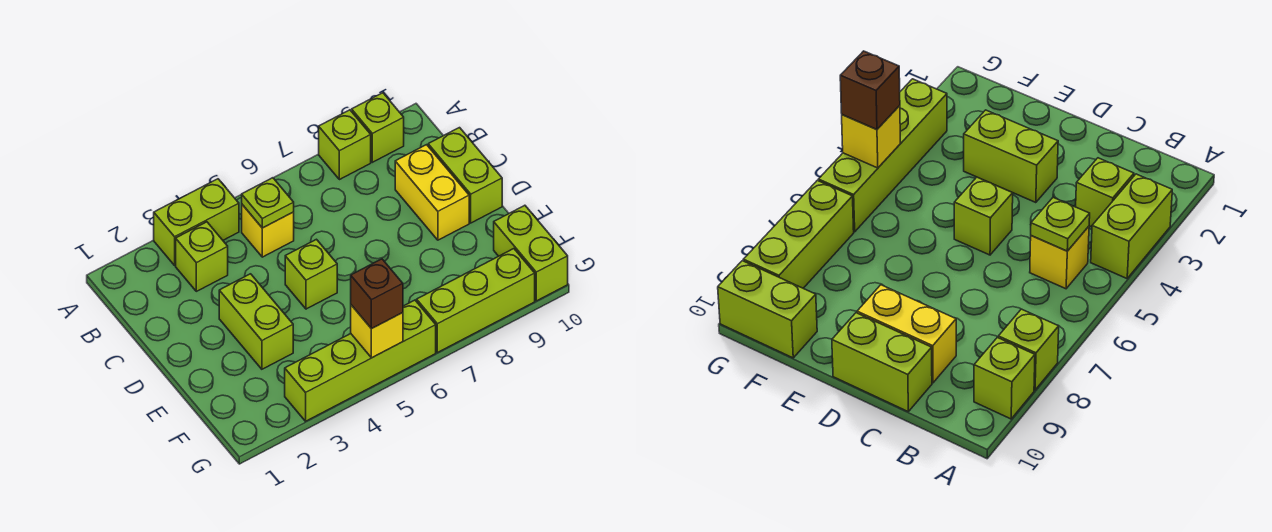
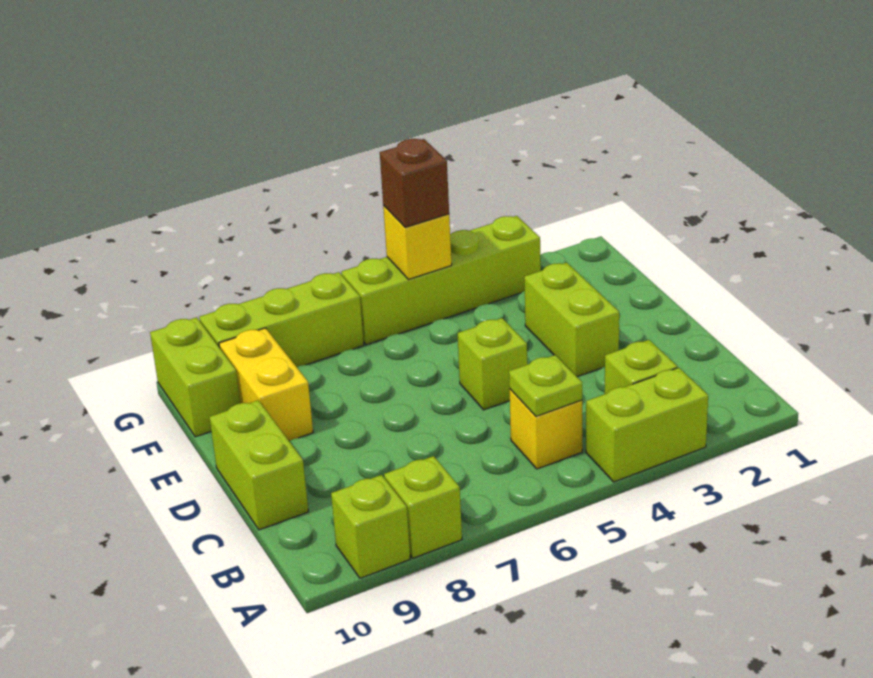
yellow brick C9:D9 level 1 -> yellow brick E9:F9 level 1

